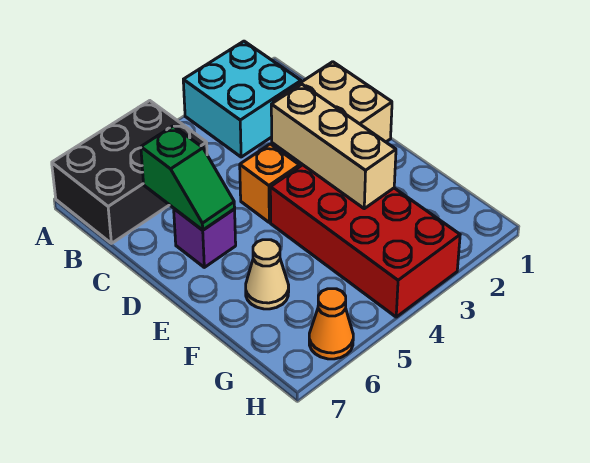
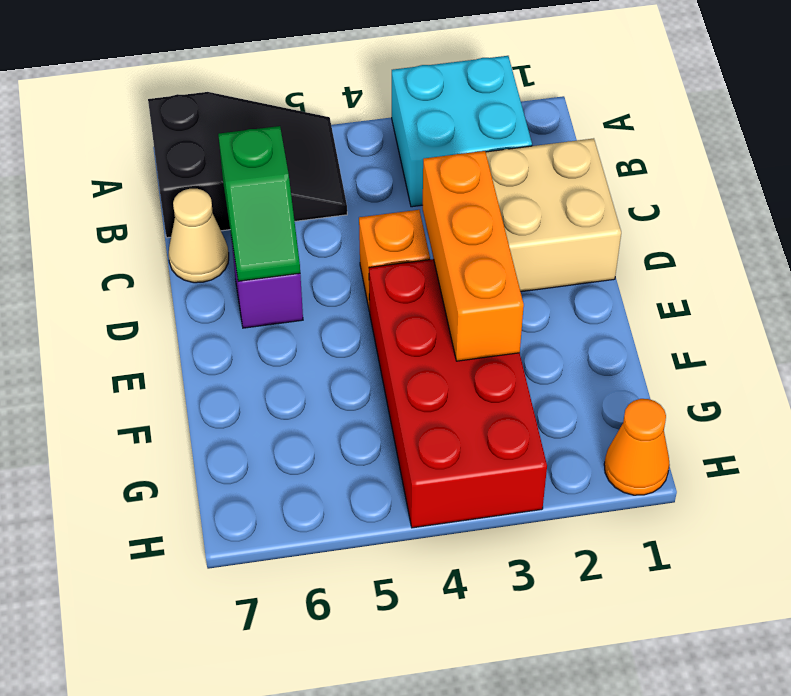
black brick A5:B7 level 1 -> black slope A5:B7 level 1 top 7
tan brick D3:F3 level 2 -> orange brick D3:F3 level 2
tan cone F6 level 1 -> tan cone C7 level 1
orange cone H6 level 1 -> orange cone H1 level 1

